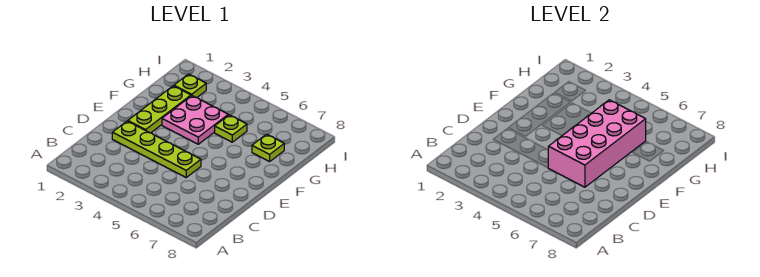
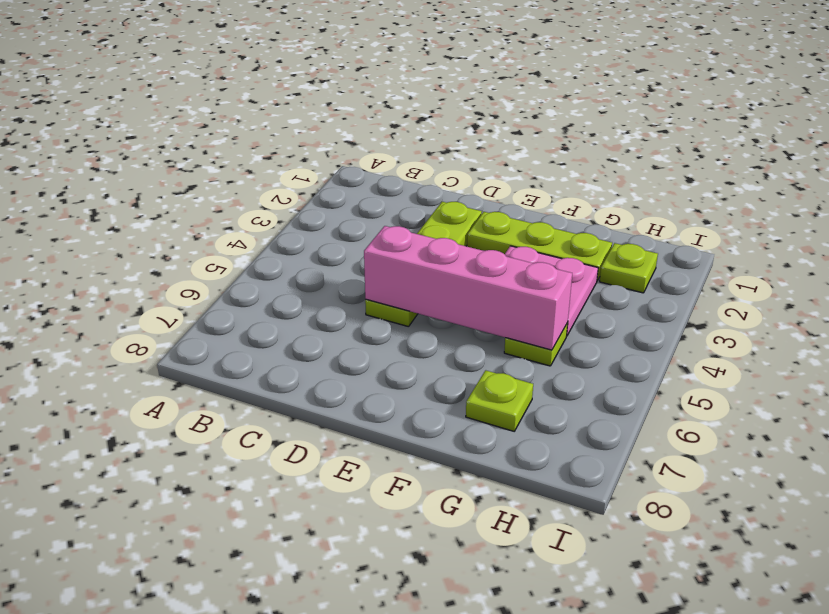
pink brick D5:G6 level 2 -> pink brick D5:G5 level 2

